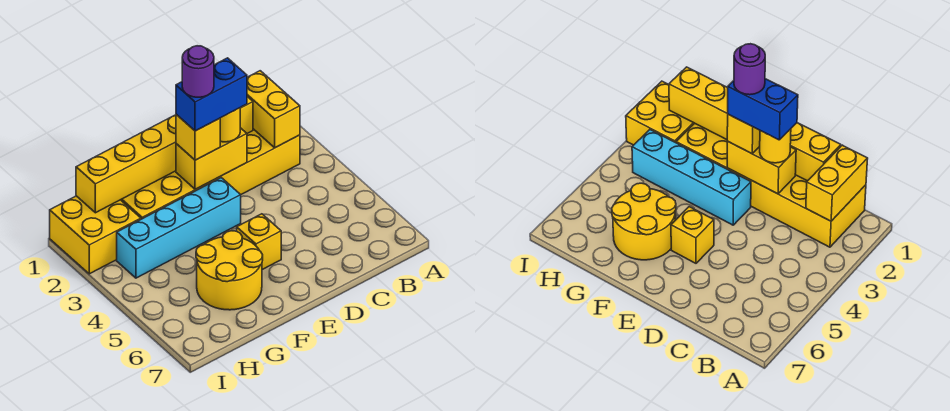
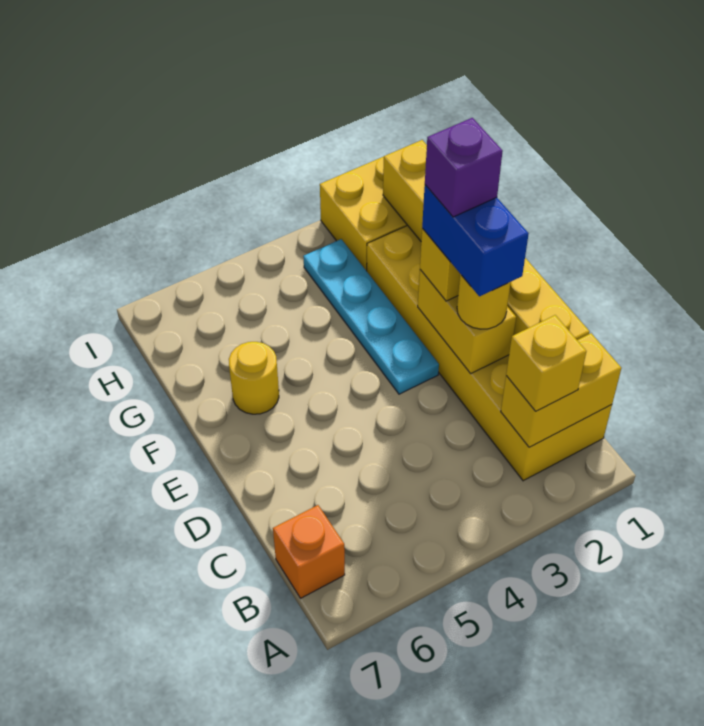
none -> orange brick B7 level 1
purple round brick E2 level 5 -> purple brick E2 level 5
cyan brick E3:H3 level 1 -> cyan plate E3:H3 level 1
yellow brick E5 level 1 -> yellow brick B2 level 3
yellow round brick F5:G6 level 1 -> yellow round brick F6 level 1

